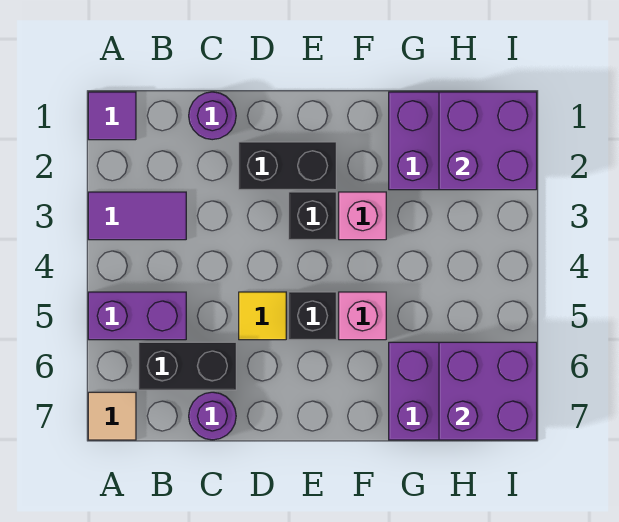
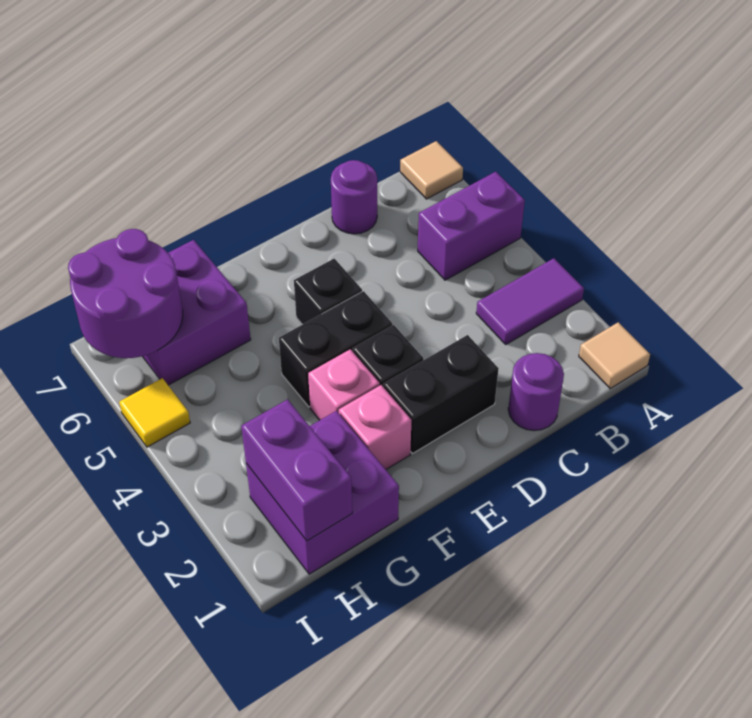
purple tile A1 level 1 -> tan tile A1 level 1
black brick B6:C6 level 1 -> black brick E4:F4 level 1
yellow tile D5 level 1 -> yellow tile I5 level 1
pink brick F5 level 1 -> pink brick F2 level 1
purple brick H1:I2 level 2 -> purple brick H1:H2 level 2
purple brick H6:I7 level 2 -> purple round brick H6:I7 level 2

